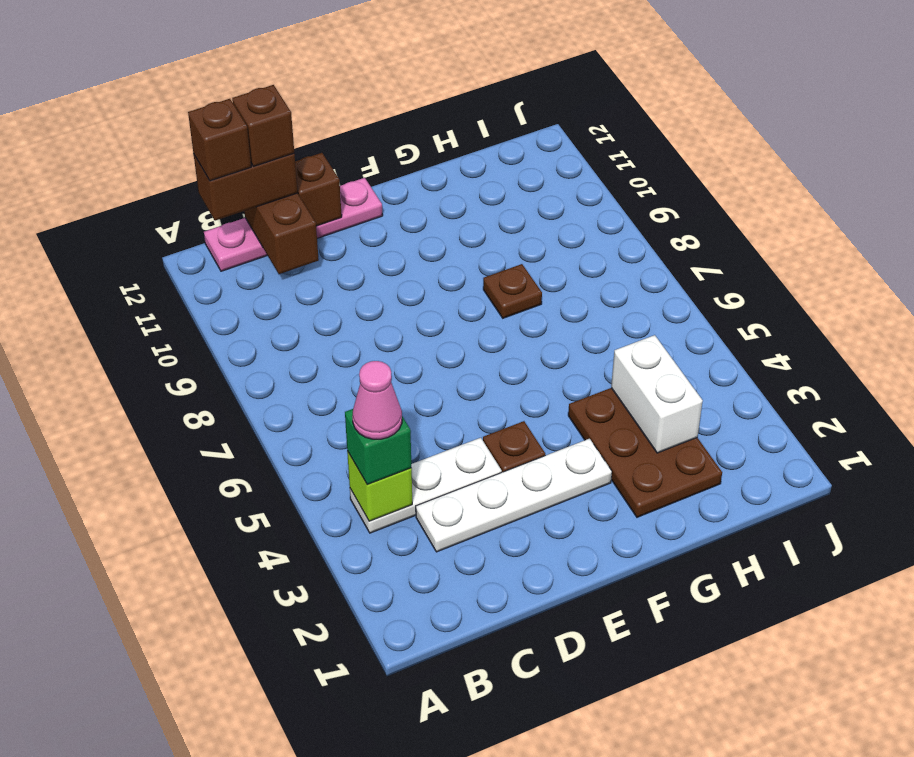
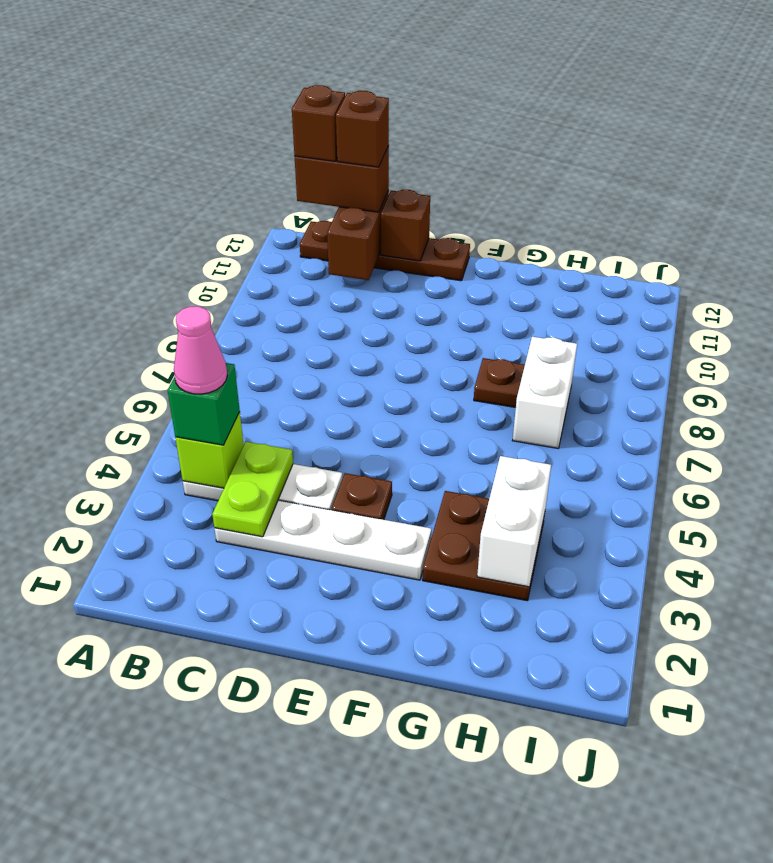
pink plate B12:E12 level 1 -> brown plate B12:E12 level 1
none -> lime plate C3:C4 level 2
brown plate G2:H4 level 1 -> brown plate G3:H4 level 1
none -> white brick H7:H8 level 1

